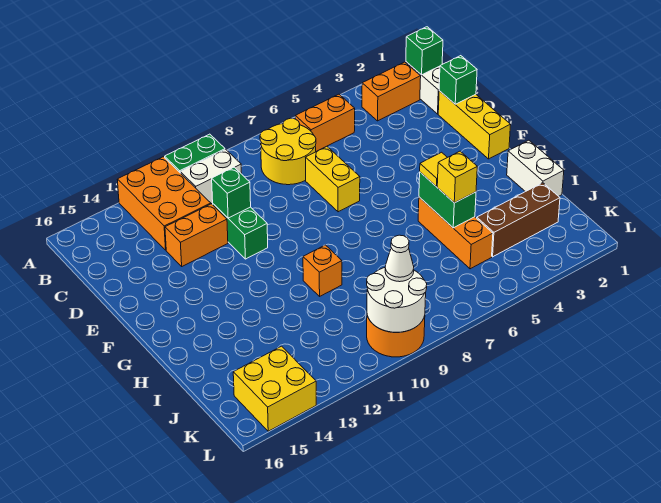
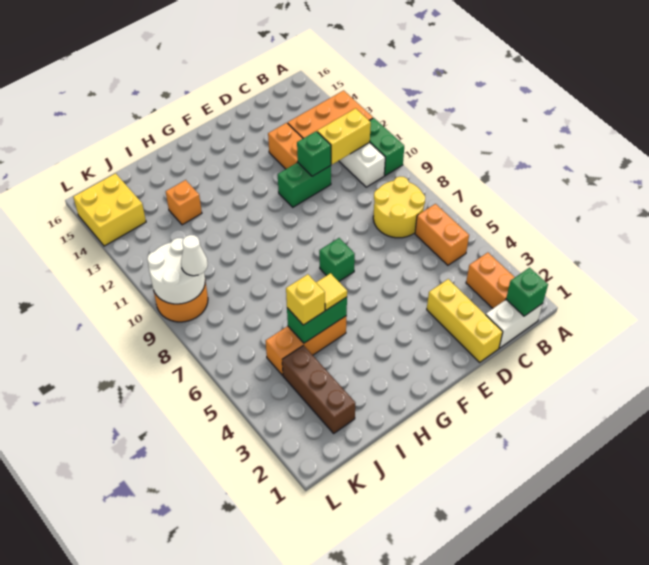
yellow brick D1:F1 level 1 -> yellow brick D1:D3 level 1
green brick D1 level 2 -> green brick F7 level 1
yellow brick D7:E7 level 1 -> yellow brick B11:C11 level 2
white brick H1:I1 level 1 -> none
orange brick H10 level 1 -> orange brick I13 level 1

